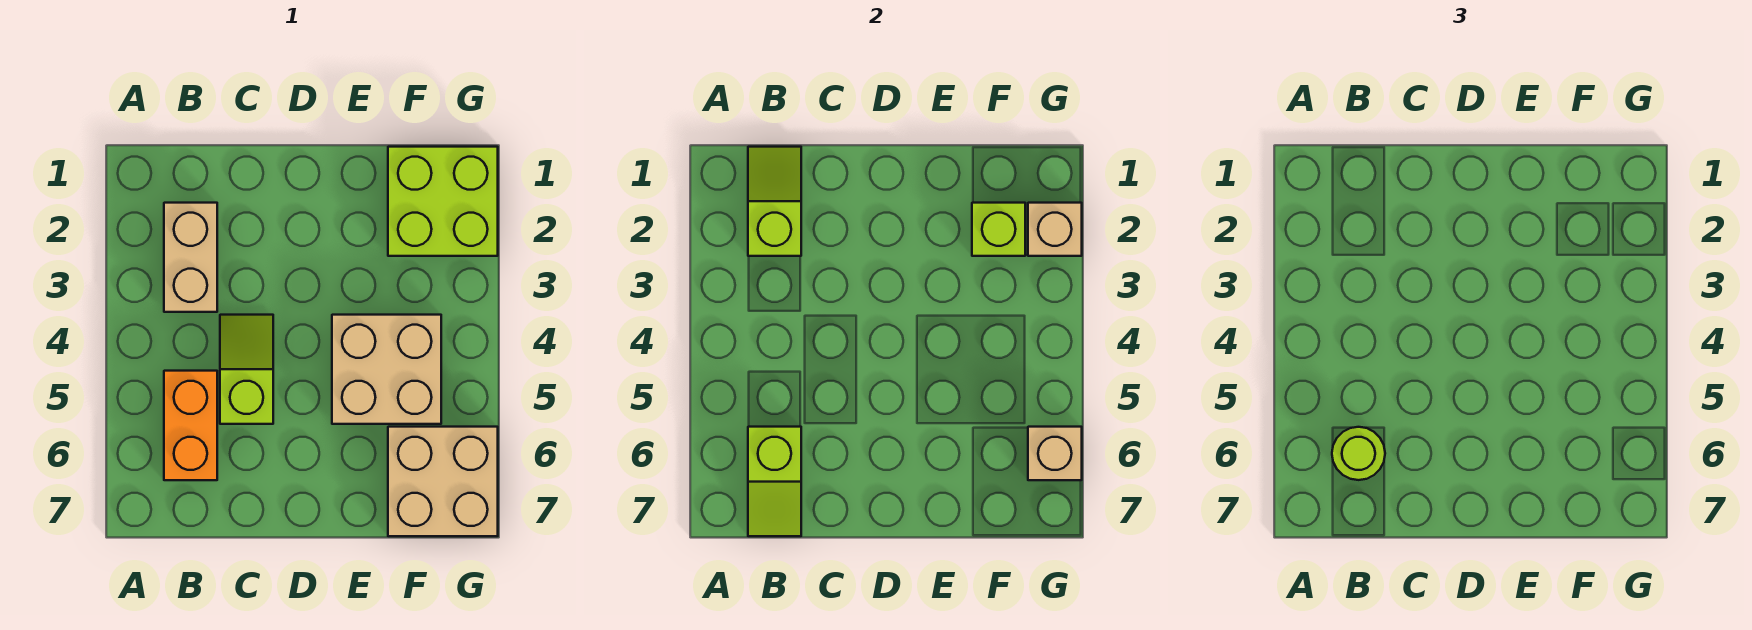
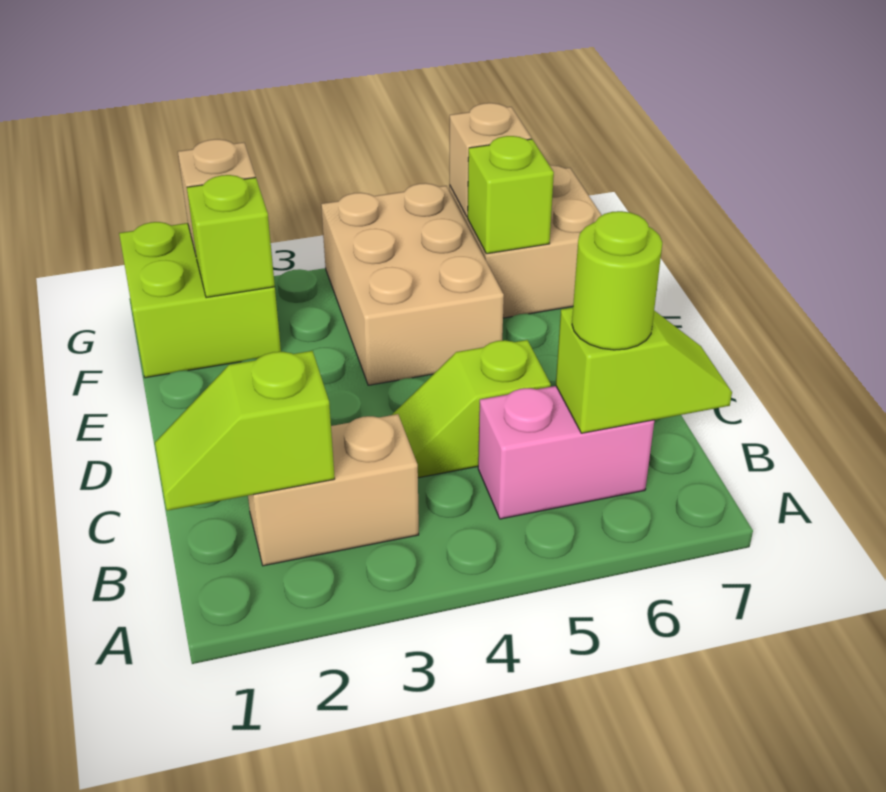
orange brick B5:B6 level 1 -> pink brick B5:B6 level 1
tan brick E4:F5 level 1 -> tan brick E4:G5 level 1
none -> lime brick F6 level 2

